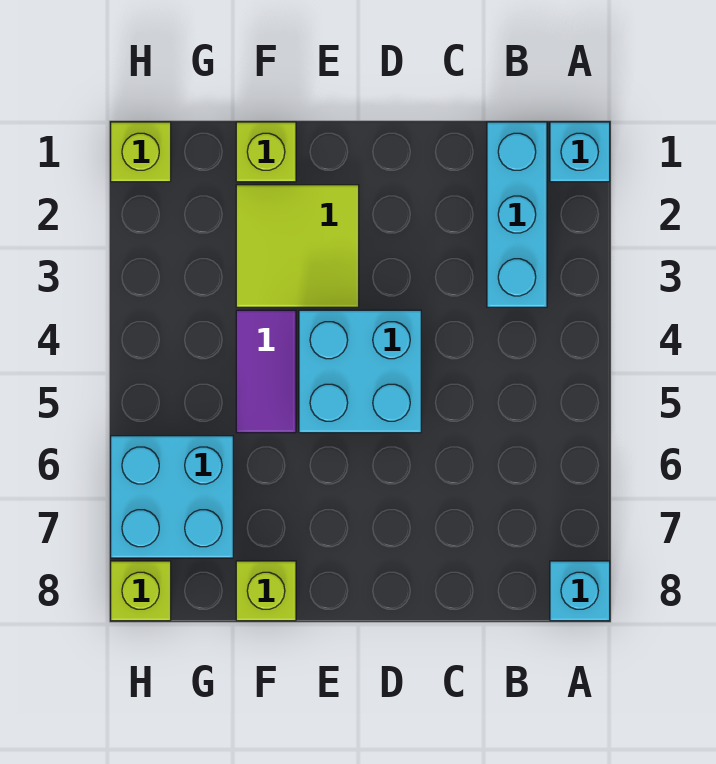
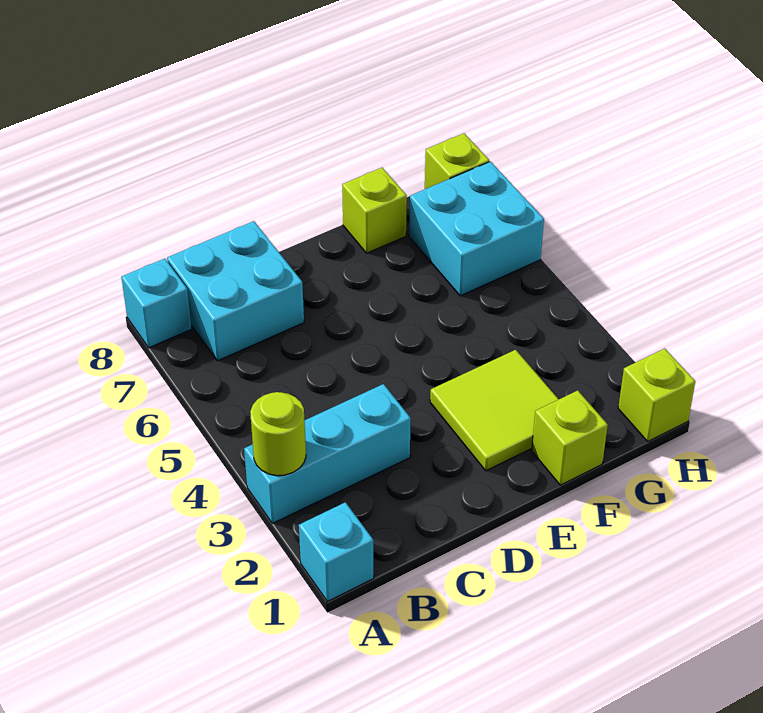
none -> lime round brick A3 level 2
cyan brick B1:B3 level 1 -> cyan brick A3:C3 level 1
cyan brick D4:E5 level 1 -> cyan brick B7:C8 level 1
purple tile F4:F5 level 1 -> none

